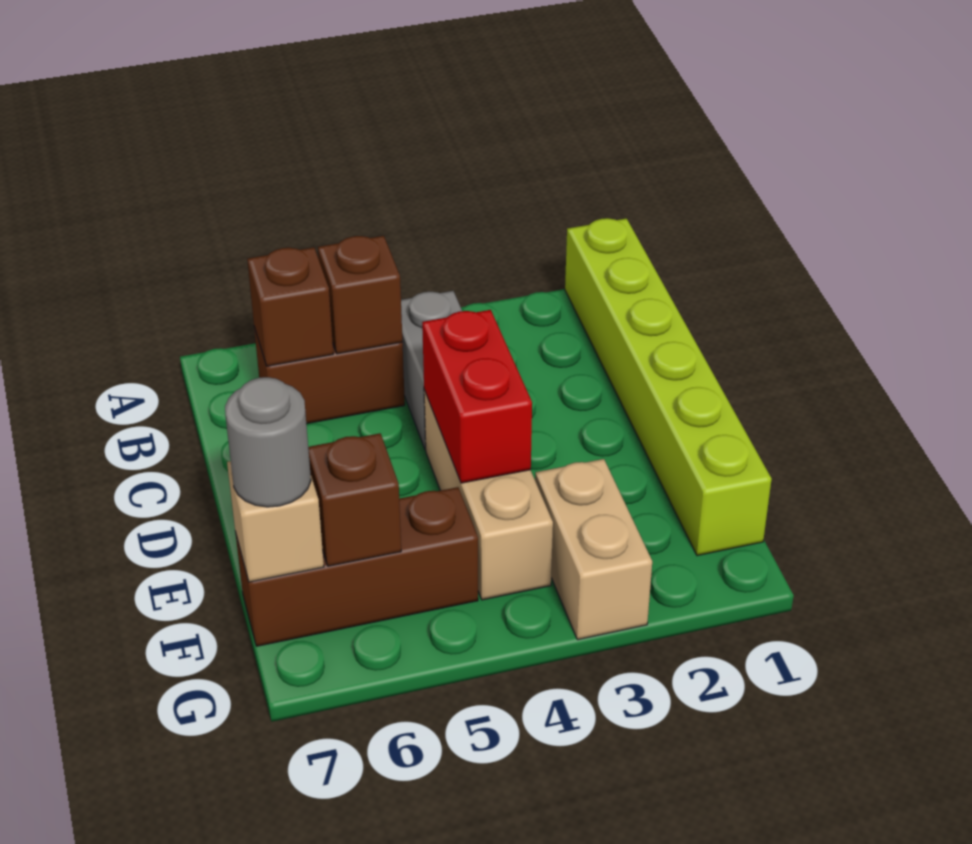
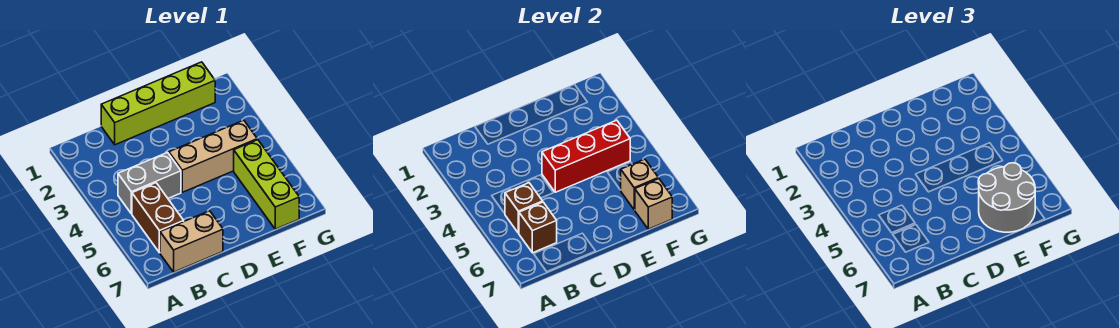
lime brick A1:F1 level 1 -> lime brick C1:F1 level 1
red brick D4:E4 level 2 -> red brick D4:F4 level 2
tan brick F3:G3 level 1 -> tan brick B7:C7 level 1
brown brick F5:F7 level 1 -> lime brick F5:F7 level 1
brown brick F6 level 2 -> tan brick F6 level 2
grey round brick F7 level 3 -> grey round brick E6:F7 level 3

